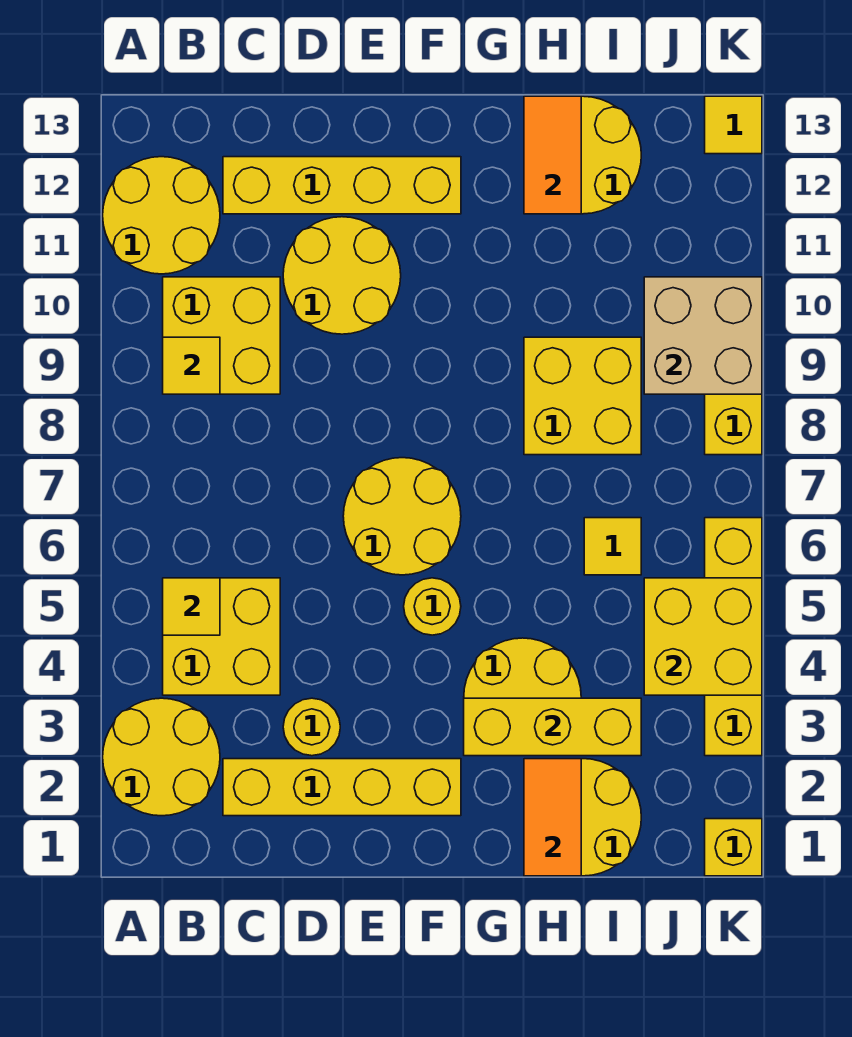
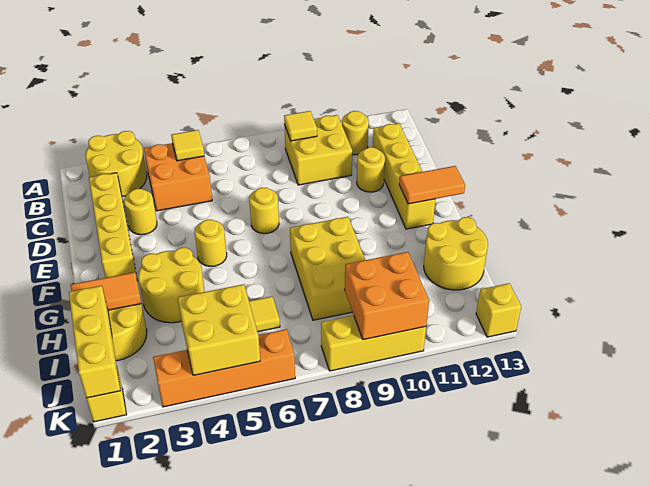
yellow round brick A11:B12 level 1 -> yellow round brick B11 level 1
yellow brick B4:C5 level 1 -> orange brick B4:C5 level 1
yellow round brick D10:E11 level 1 -> yellow round brick D11 level 1
yellow round brick E6:F7 level 1 -> yellow round brick E7 level 1
yellow brick G3:I3 level 2 -> yellow brick I1:K1 level 2
yellow brick H8:I9 level 1 -> yellow brick G8:I9 level 1
orange tile H12:H13 level 2 -> orange tile F12:F13 level 2
tan brick J9:K10 level 2 -> orange brick J9:K10 level 2
yellow brick K3:K6 level 1 -> orange brick K3:K6 level 1
yellow tile K13 level 1 -> yellow brick K13 level 1

